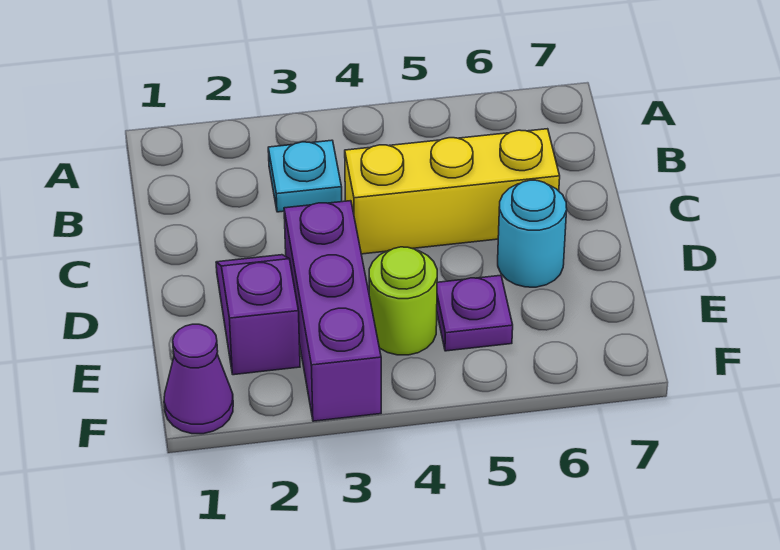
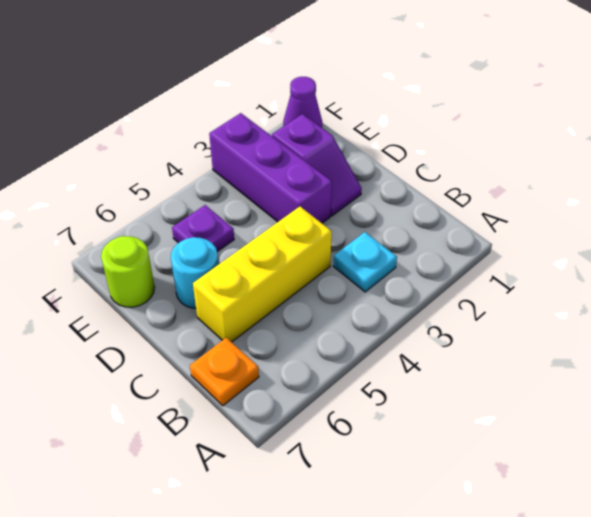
none -> orange plate B7 level 1
lime round brick E4 level 1 -> lime round brick E7 level 1

